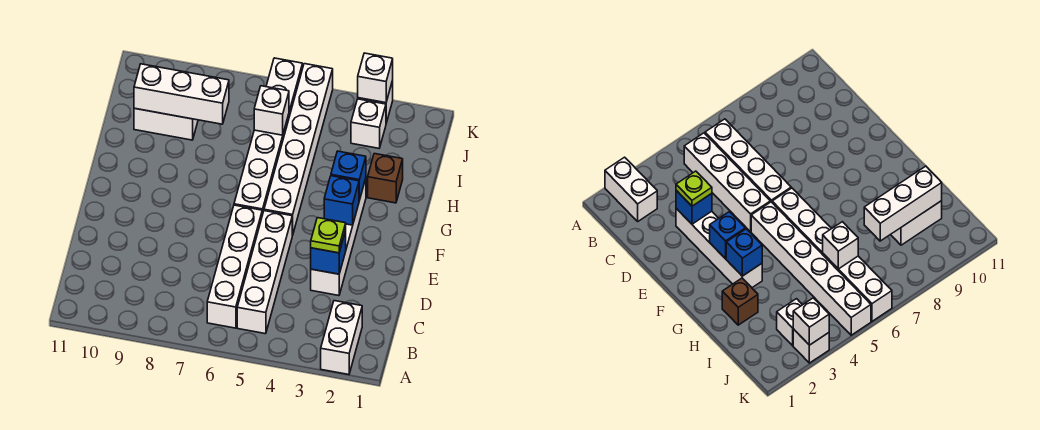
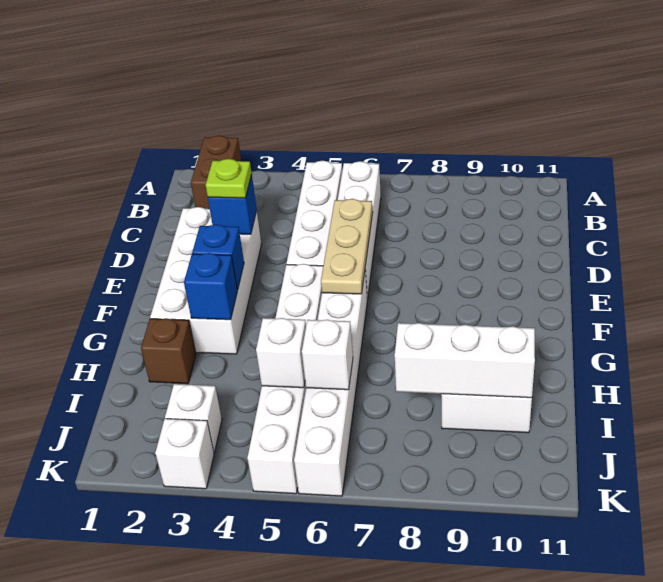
white brick A2:B2 level 1 -> brown brick A2:B2 level 1
white brick D3:G3 level 1 -> white brick D2:G3 level 1
none -> tan plate D6:F6 level 2
white brick K3 level 2 -> white brick I5 level 2

